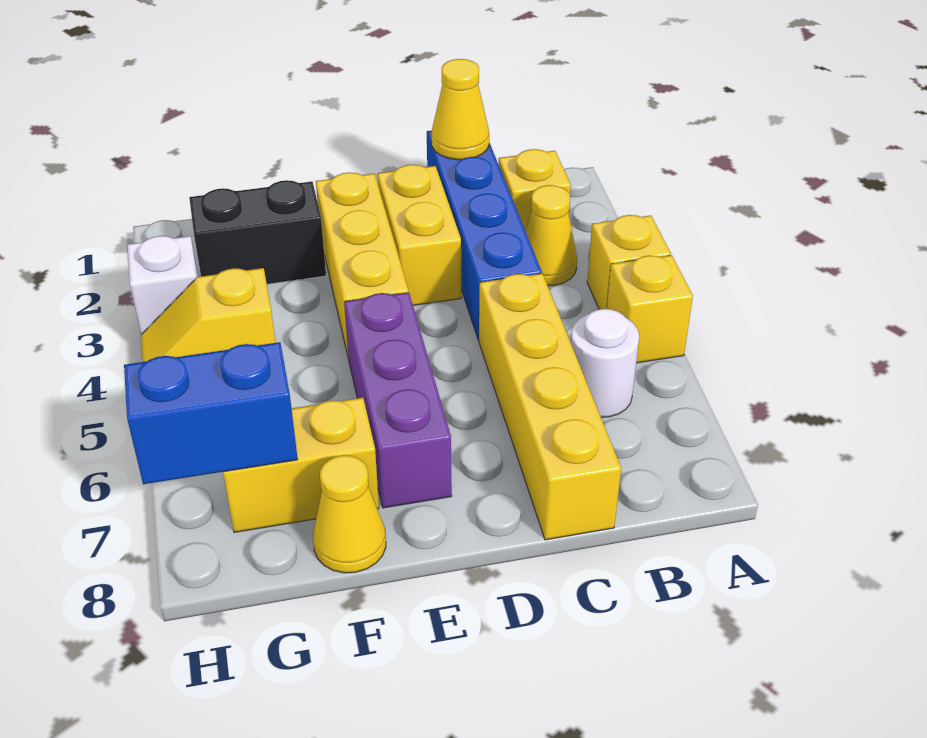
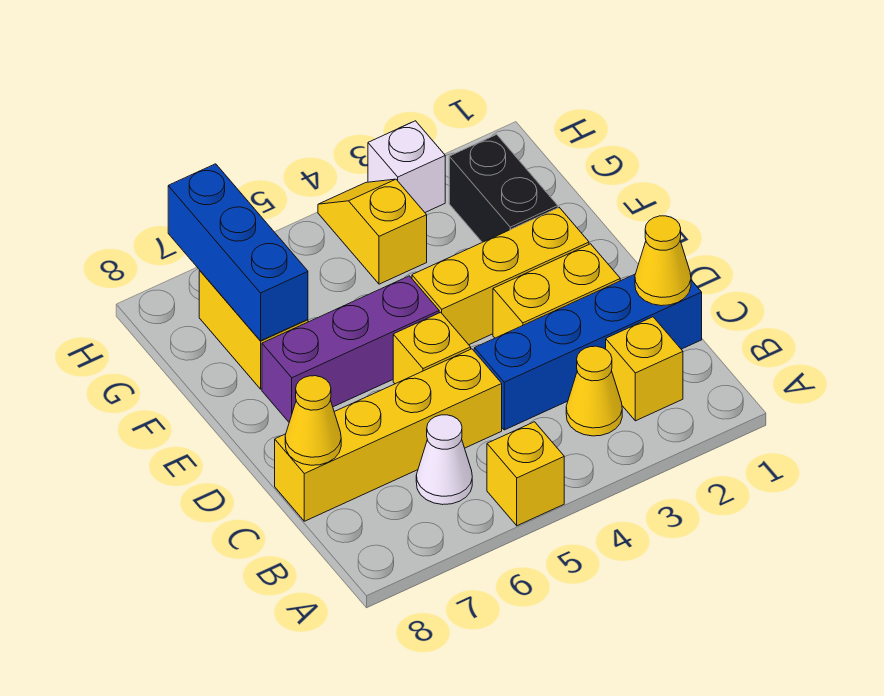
yellow brick A4 level 1 -> yellow brick D5 level 1
white round brick B6 level 1 -> white cone B6 level 1
yellow cone F8 level 1 -> yellow cone C8 level 2
blue brick G7:H7 level 2 -> blue brick F7:H7 level 2

